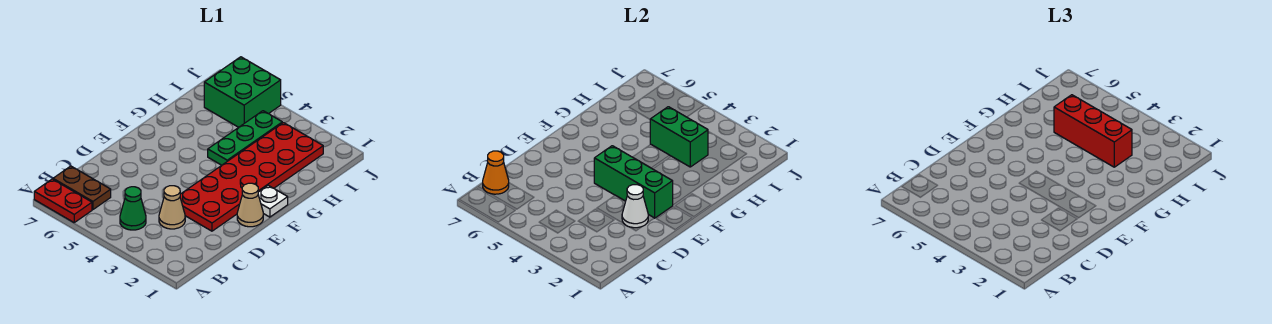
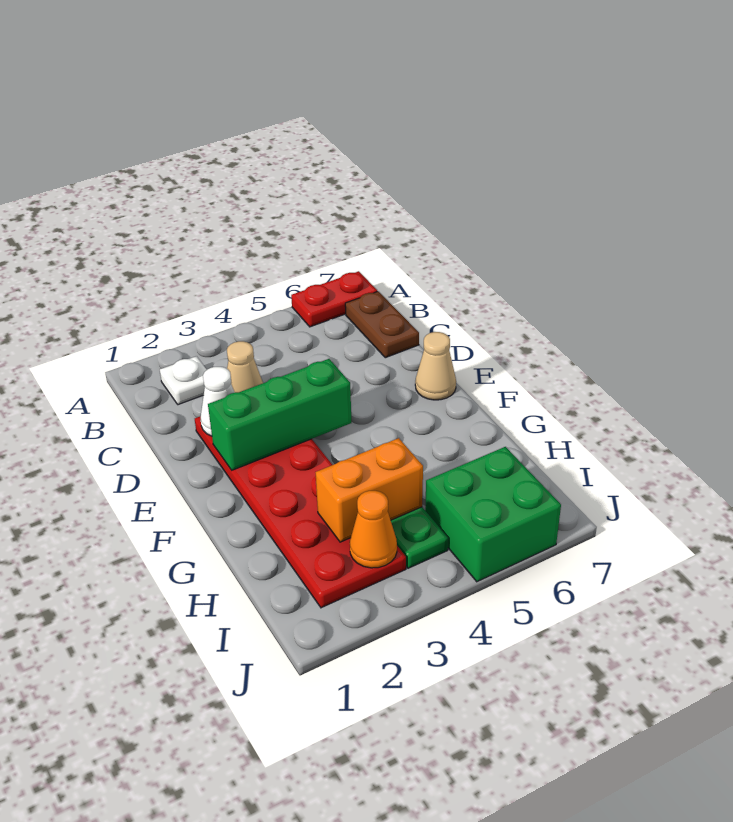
green cone B4 level 1 -> none
brown plate B6:B7 level 1 -> brown plate B7:C7 level 1
orange cone B7 level 2 -> orange cone I3 level 2
tan cone E1 level 1 -> tan cone E7 level 1
white plate F1 level 1 -> white plate B2 level 1
green brick H3:H4 level 2 -> orange brick H3:H4 level 2
red brick H3:H5 level 3 -> none

